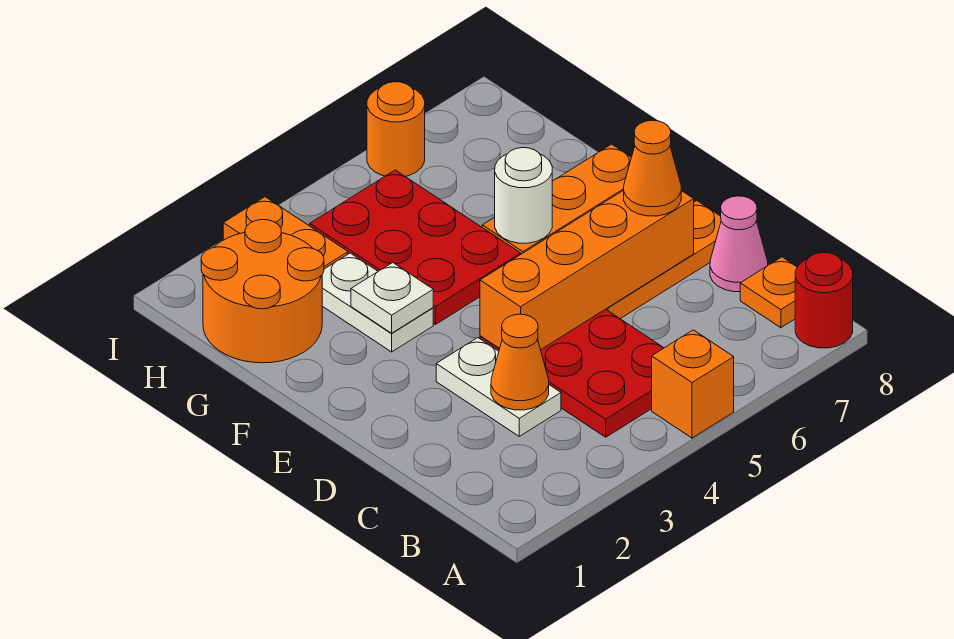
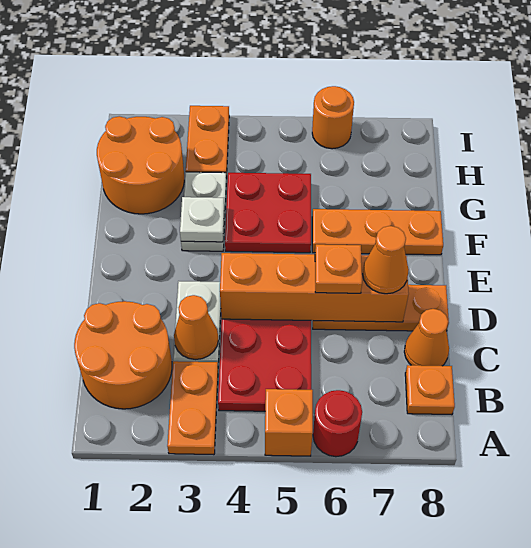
none -> orange plate A3:B3 level 1
red round brick A8 level 1 -> red round brick A6 level 1
none -> orange round brick B1:C2 level 1
pink cone C8 level 1 -> orange cone C8 level 1
none -> orange plate D6 level 3
red plate F4:H5 level 1 -> red plate F4:G5 level 1
white round brick F6 level 2 -> none

